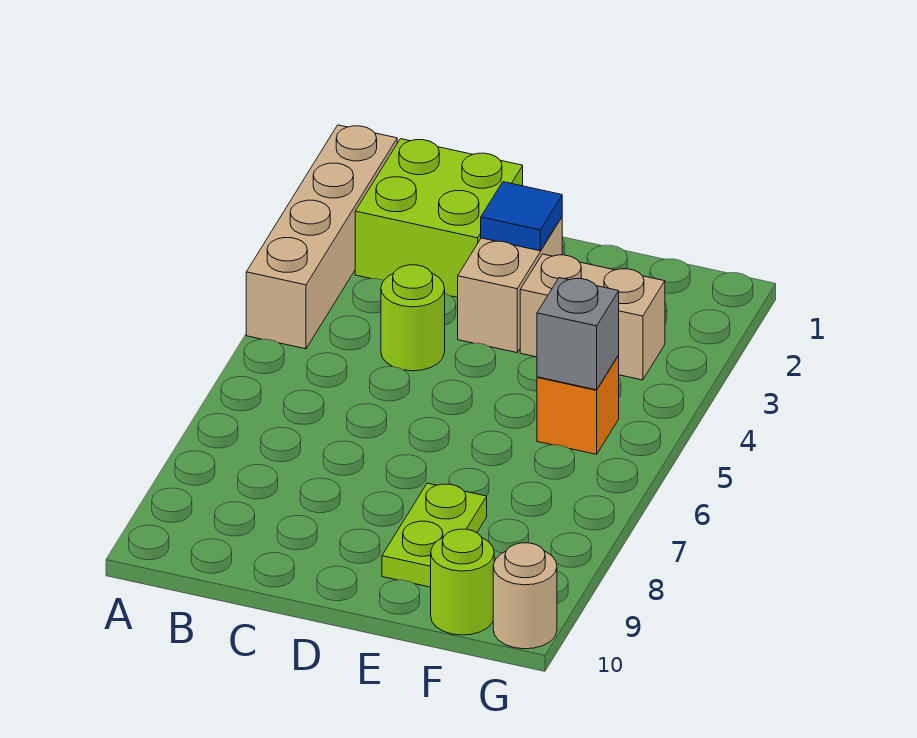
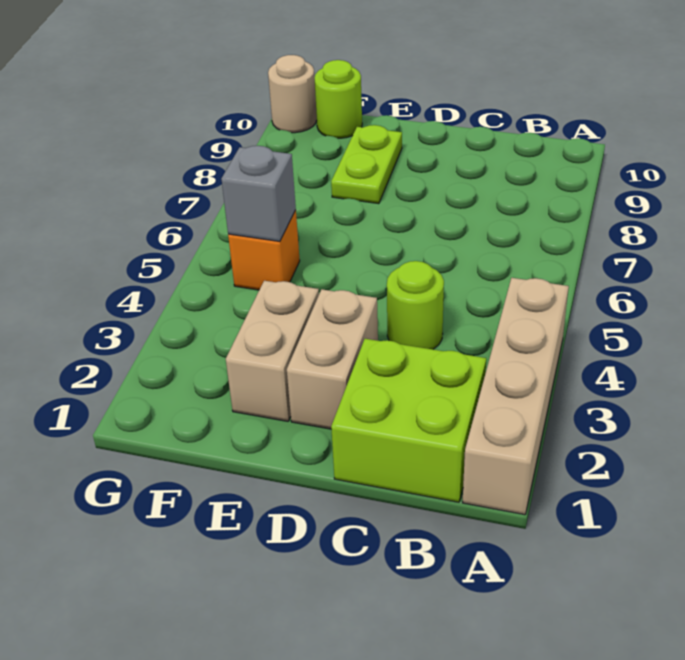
blue tile D2 level 2 -> none
tan brick E3:F3 level 1 -> tan brick E2:E3 level 1

